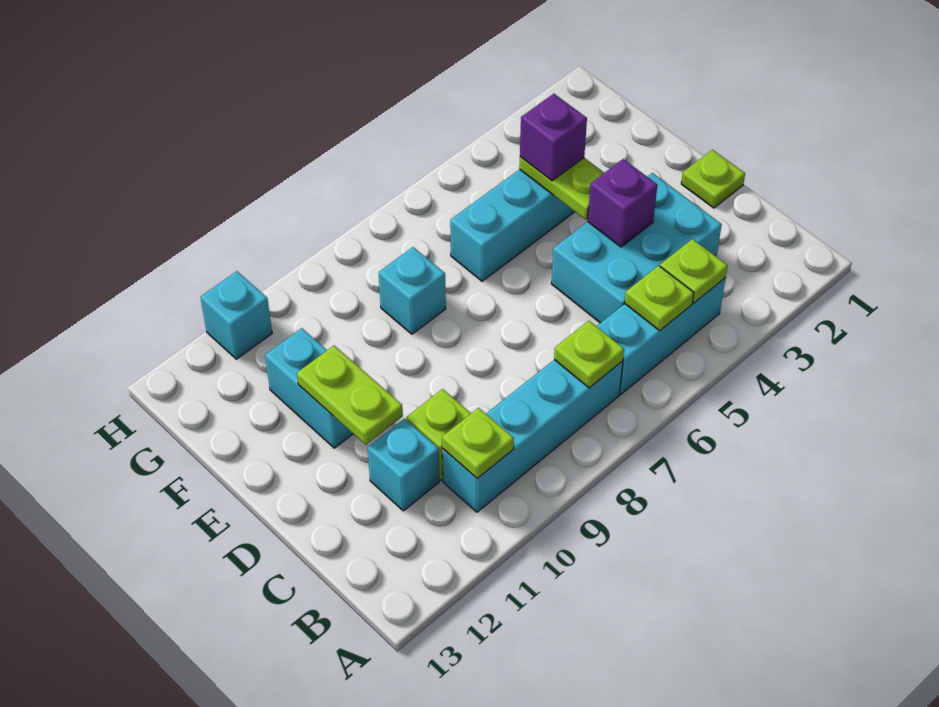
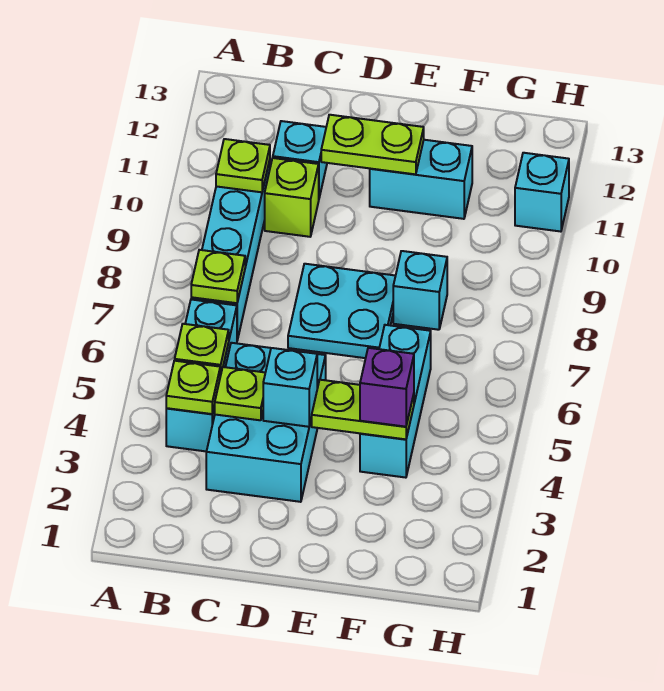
lime plate D1 level 1 -> lime plate C4 level 2
purple brick D4 level 2 -> cyan brick D4 level 2
none -> cyan plate D7:E8 level 1

